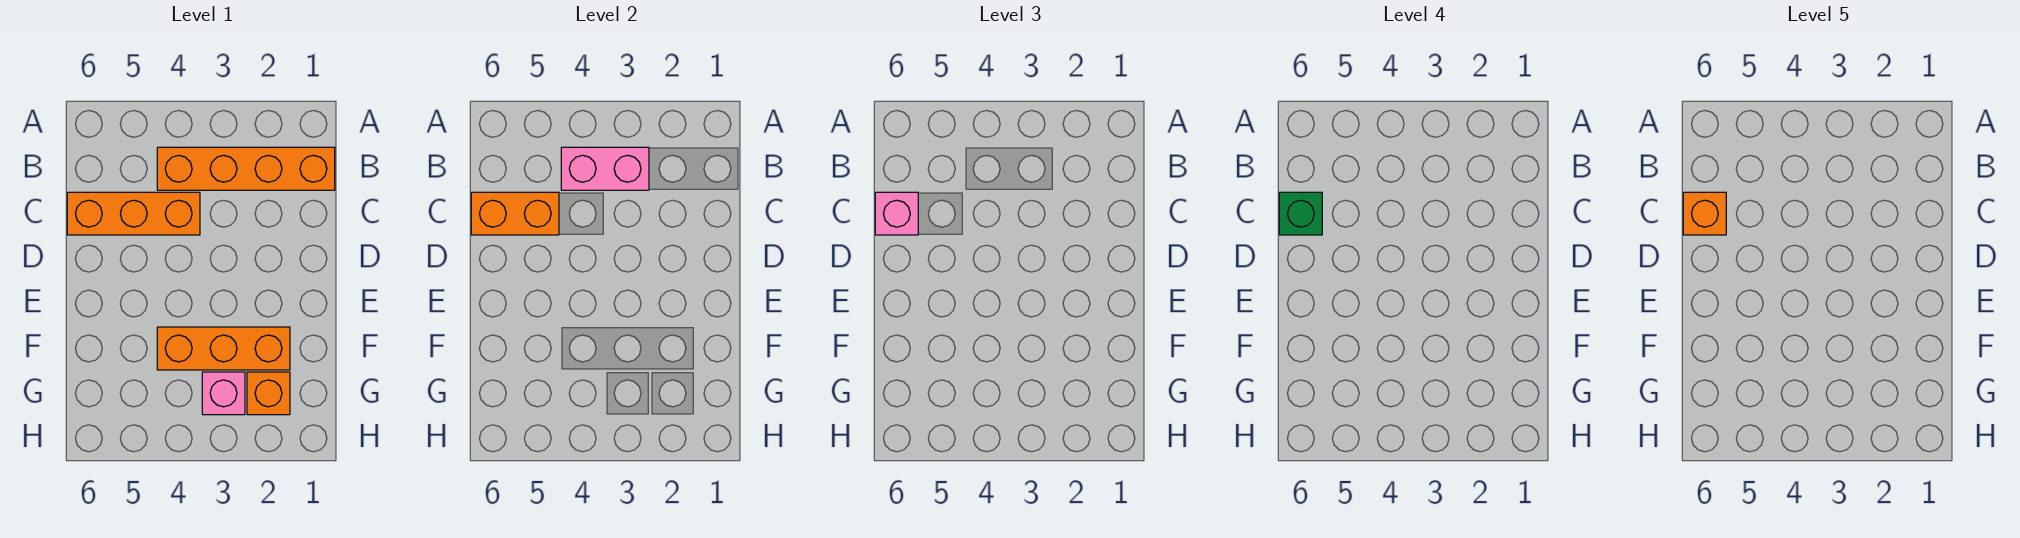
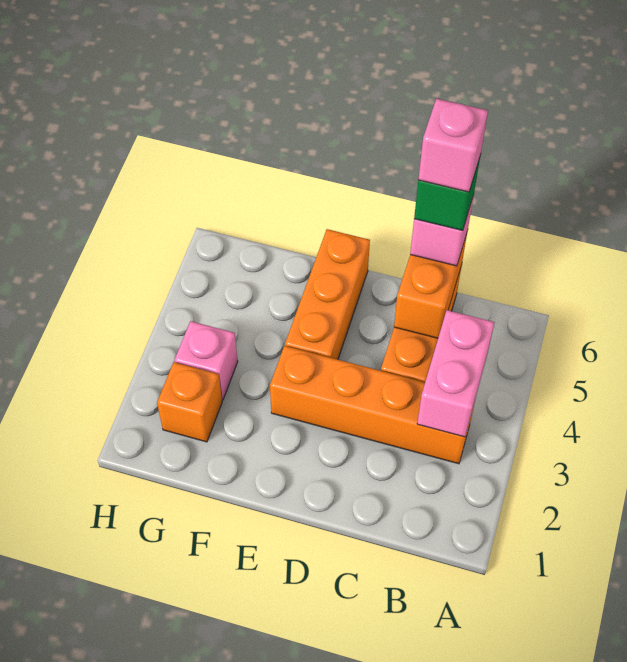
orange brick B1:B4 level 1 -> orange brick B3:E3 level 1
orange brick C6 level 5 -> pink brick C6 level 5
orange brick F2:F4 level 1 -> orange brick E4:E6 level 1

